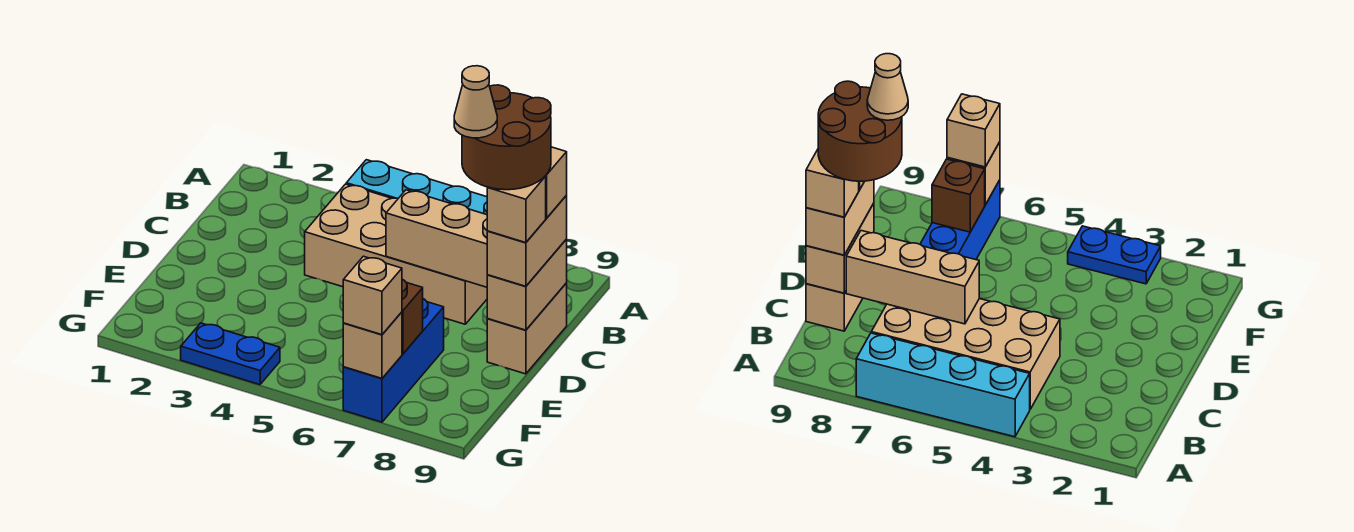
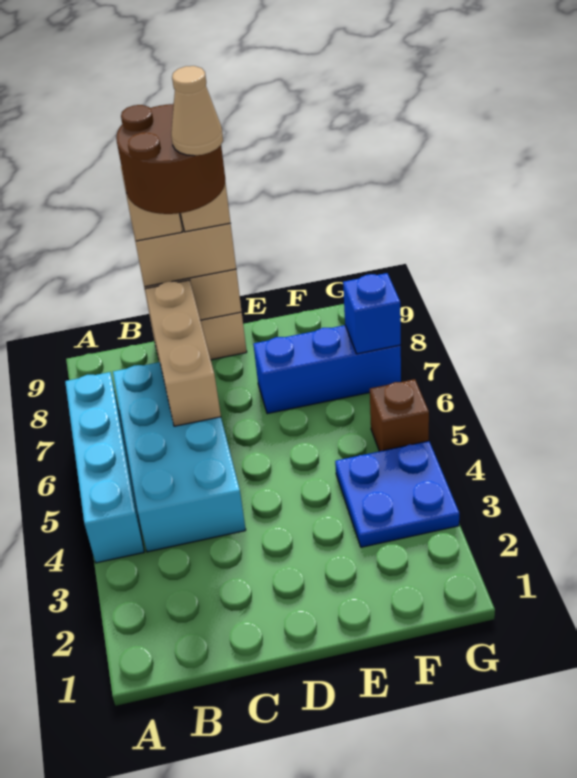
tan brick B4:C7 level 1 -> cyan brick B4:C7 level 1
brown brick F7 level 2 -> brown brick G5 level 1
blue plate G3:G4 level 1 -> blue plate F3:G4 level 1
tan brick G7 level 2 -> blue brick G7 level 2
tan brick G7 level 3 -> none

